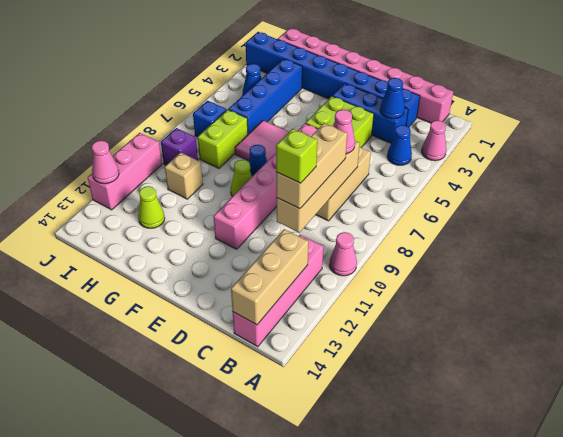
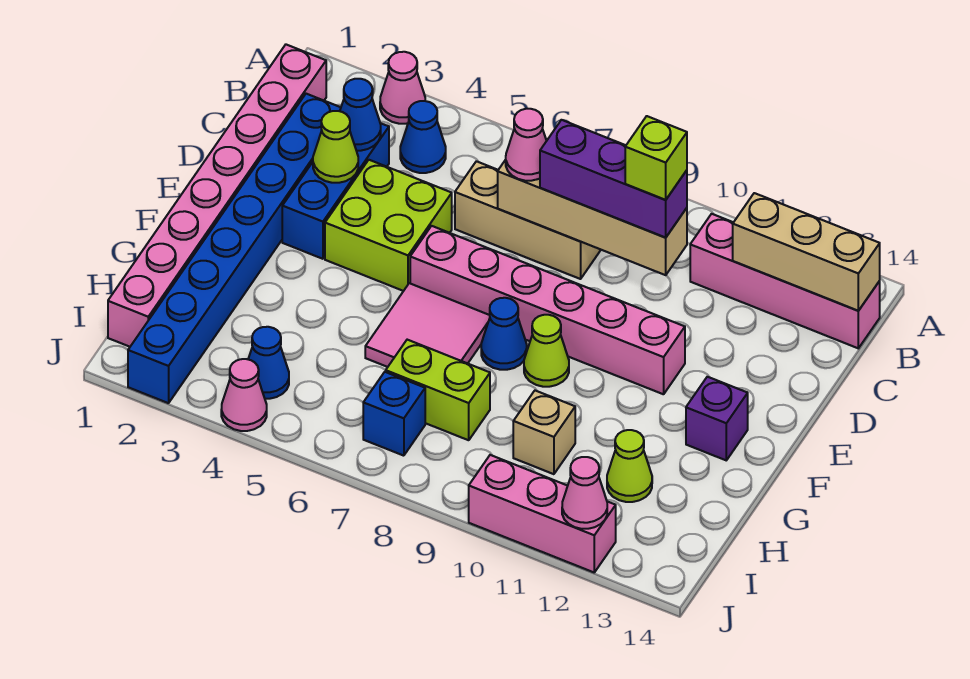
pink cone A10 level 1 -> pink cone J4 level 1
tan brick C8:C10 level 3 -> purple brick C8:C10 level 3
none -> lime cone D3 level 2
blue brick H3:H6 level 1 -> none
purple brick I9 level 1 -> purple brick F13 level 1

